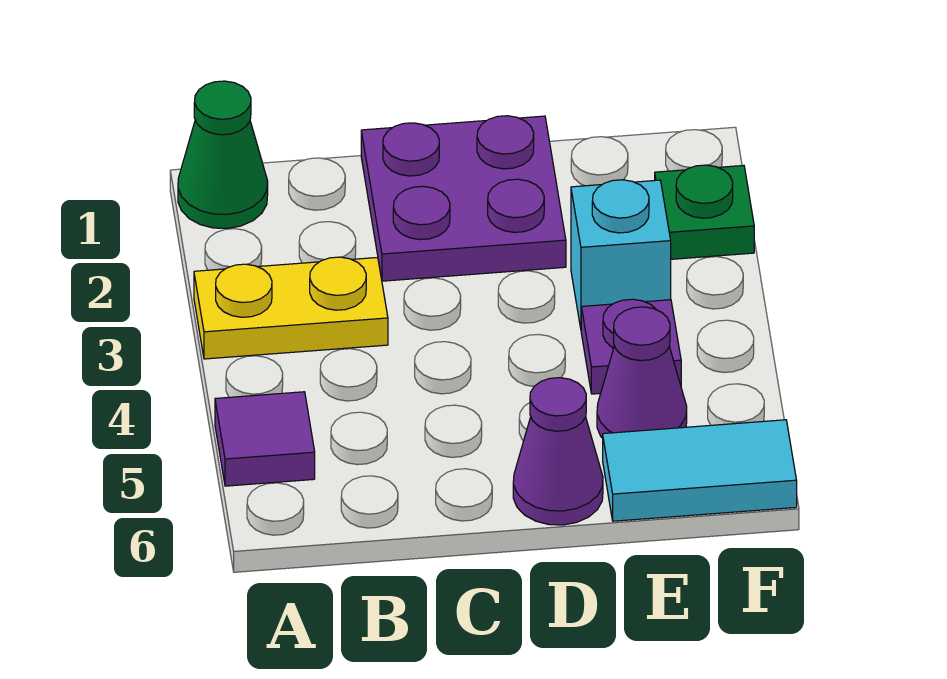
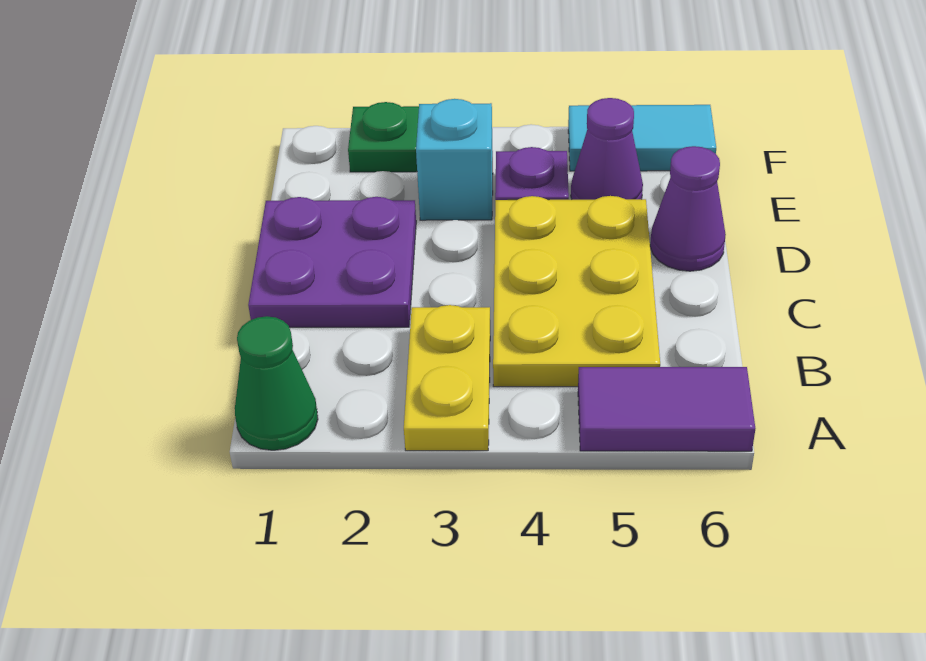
purple tile A5 level 1 -> purple tile A5:A6 level 1
none -> yellow plate B4:D5 level 1
cyan tile E6:F6 level 1 -> cyan tile F5:F6 level 1

